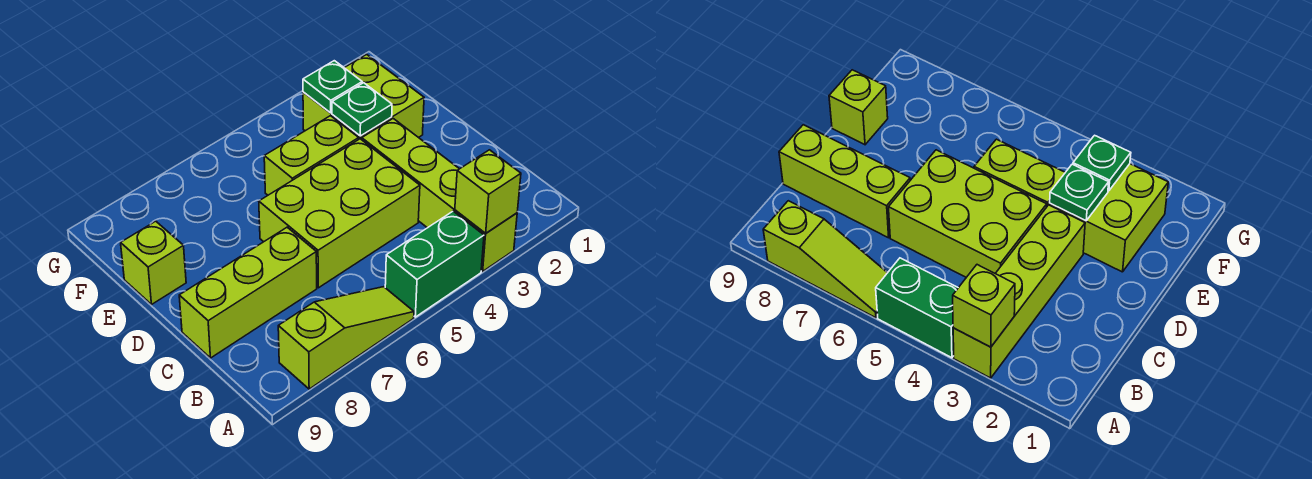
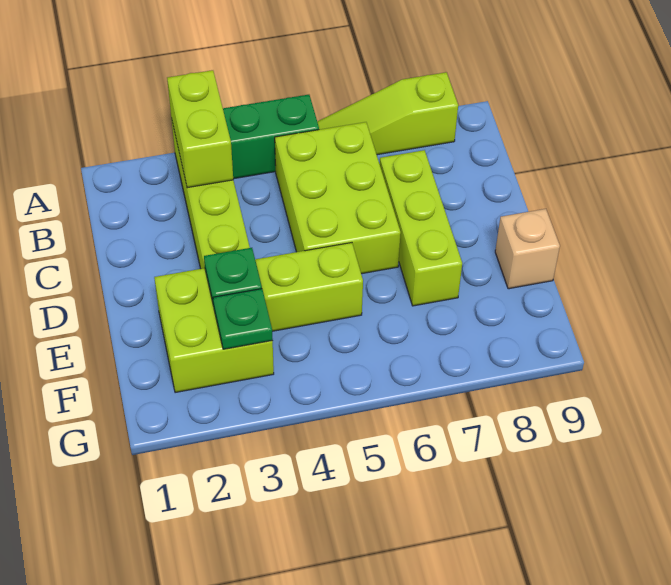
lime brick A3 level 2 -> lime brick A3:B3 level 2
lime brick C4:D6 level 1 -> lime brick B5:D6 level 1
lime brick C7:C9 level 1 -> lime brick C7:E7 level 1
lime brick E9 level 1 -> tan brick E9 level 1

